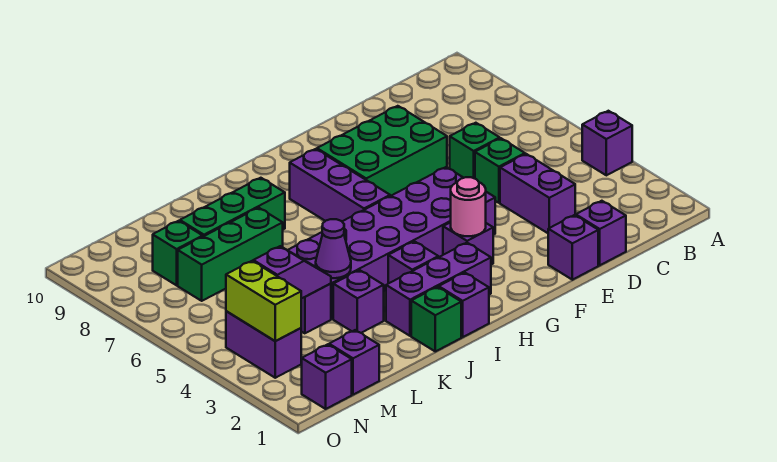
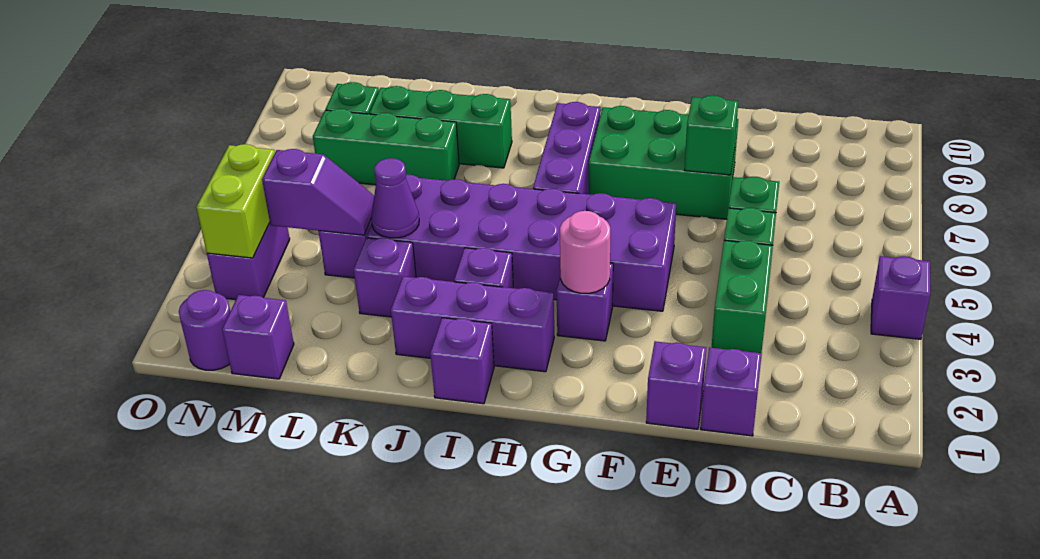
purple brick D3:D4 level 1 -> green brick D3:D4 level 1
green brick J1 level 1 -> green brick E7 level 2
purple brick N1 level 1 -> purple round brick N1 level 1

